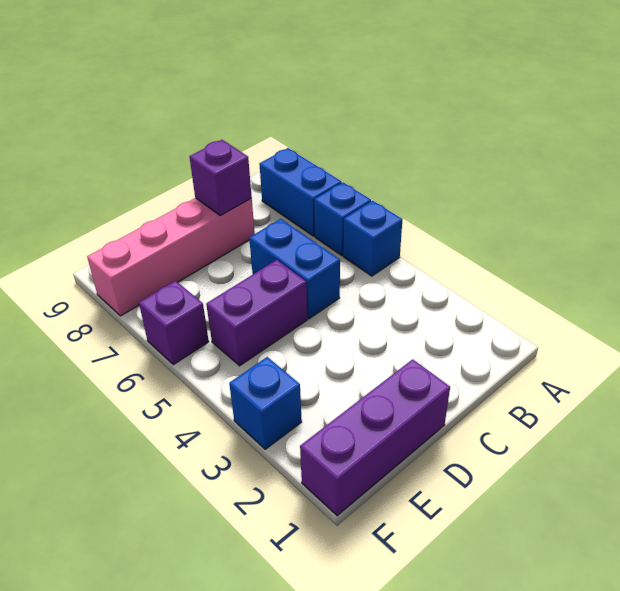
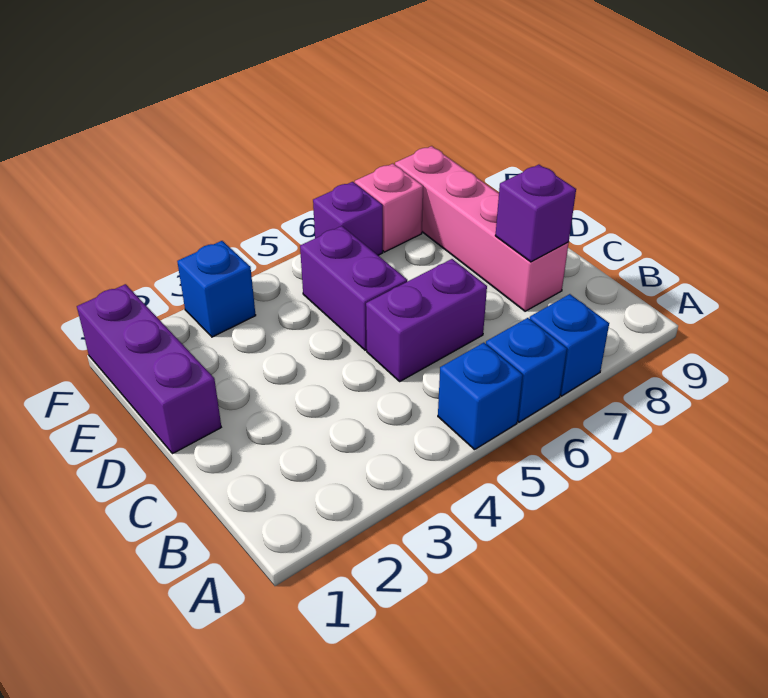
blue brick A7:A8 level 1 -> blue brick A7 level 1
blue brick C5:C6 level 1 -> purple brick C5:C6 level 1
none -> pink brick F7 level 1

